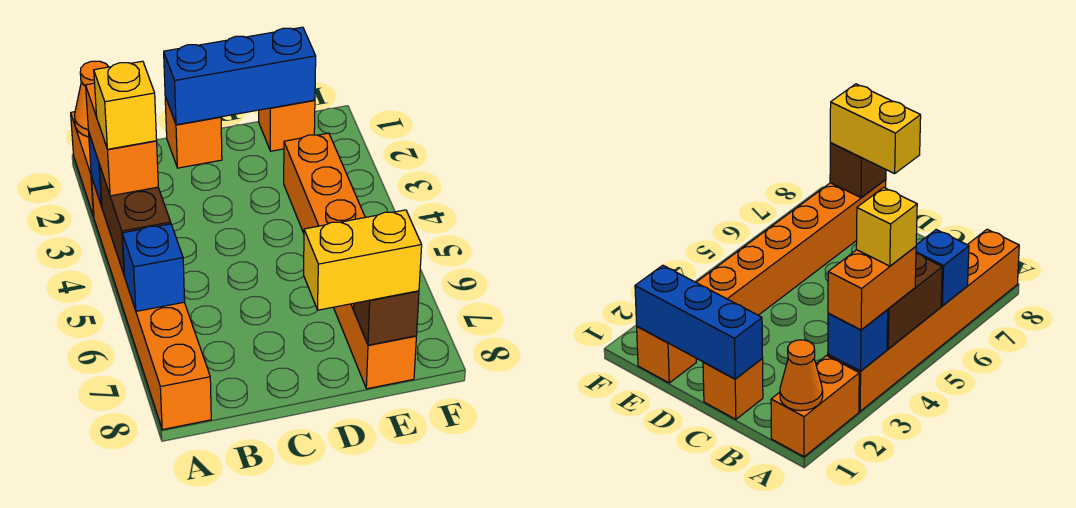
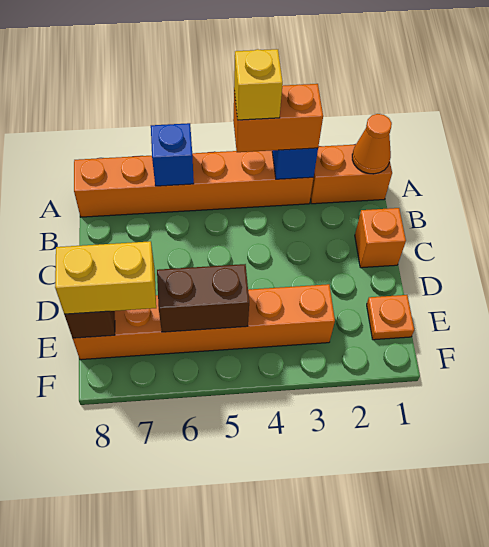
brown brick A4:A5 level 2 -> brown brick E5:E6 level 2
blue brick C1:E1 level 2 -> none
yellow brick D8:E8 level 3 -> yellow brick E7:E8 level 3
orange brick E1 level 1 -> orange plate E1 level 1

